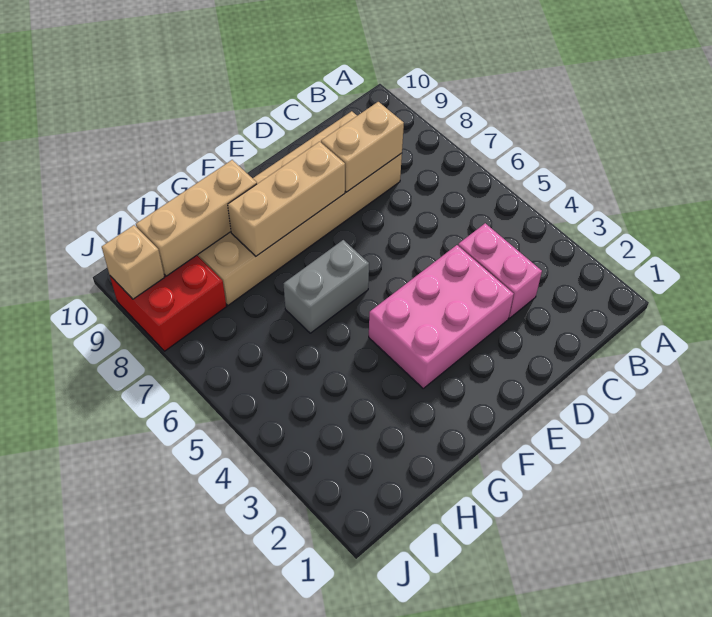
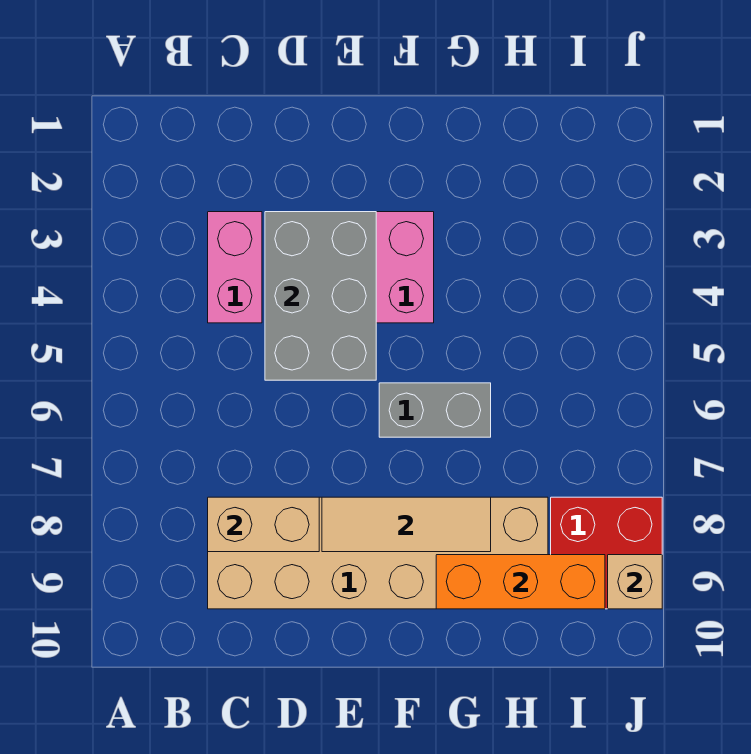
none -> grey brick D3:E5 level 2
tan brick E8:G8 level 2 -> tan tile E8:G8 level 2
tan brick G9:I9 level 2 -> orange brick G9:I9 level 2

